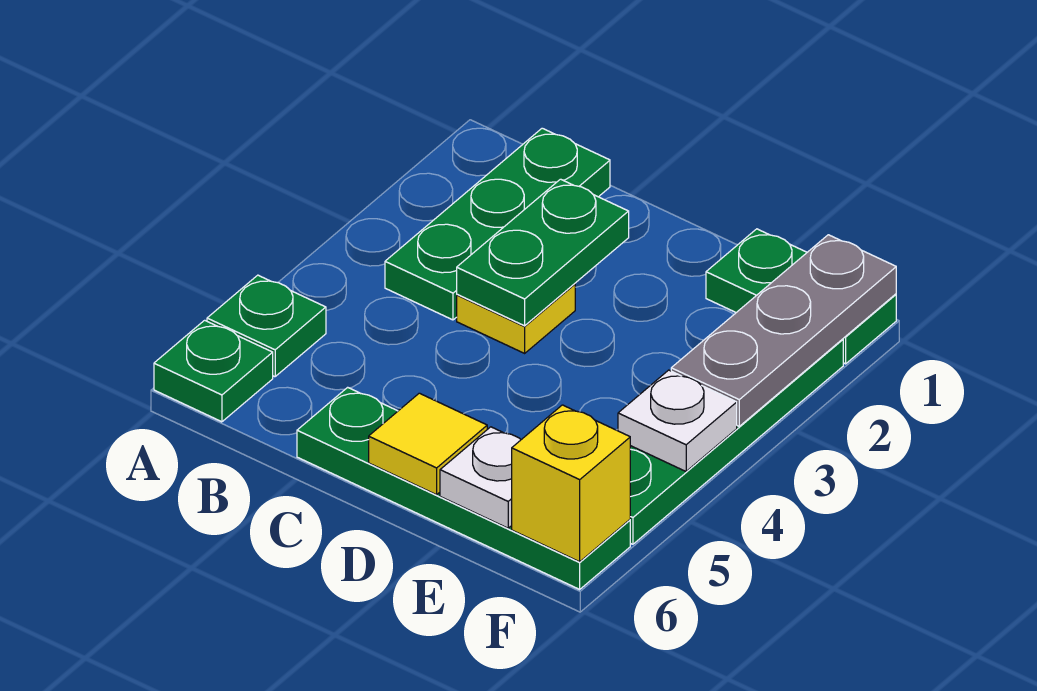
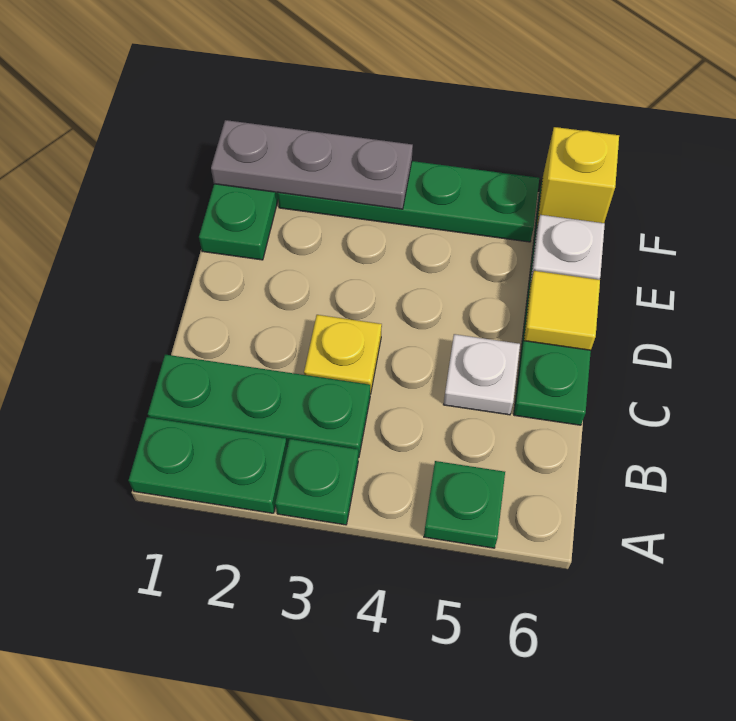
green plate A6 level 1 -> green plate A3 level 1
green plate C2:C3 level 2 -> green plate A1:A2 level 1
white plate F4 level 2 -> white plate C5 level 1

